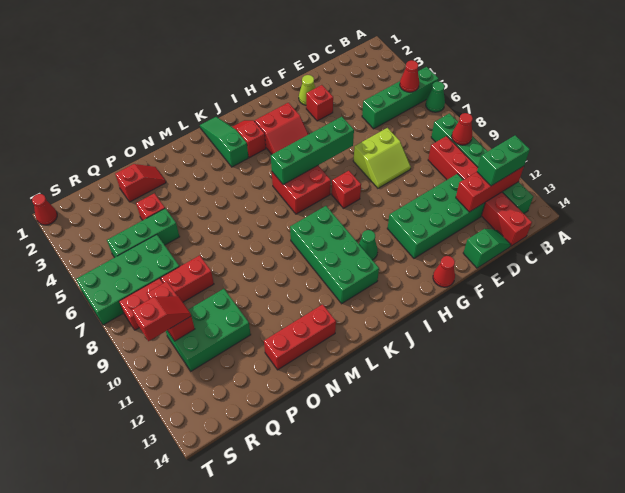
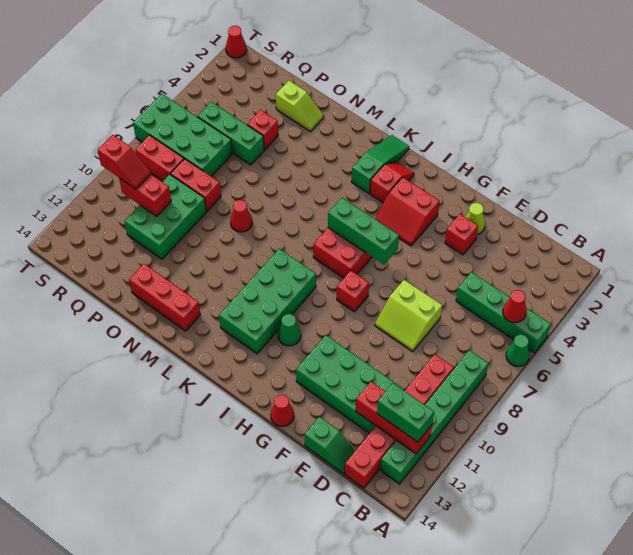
red cone B9 level 2 -> red cone N8 level 1
green brick G6:J6 level 2 -> green brick H6:J6 level 2
red slope O2:P2 level 1 top P -> lime slope O2:P2 level 1 top P
green brick P10:R11 level 1 -> green brick P9:Q11 level 1
red brick R9:R10 level 2 -> red brick Q10:R10 level 2

